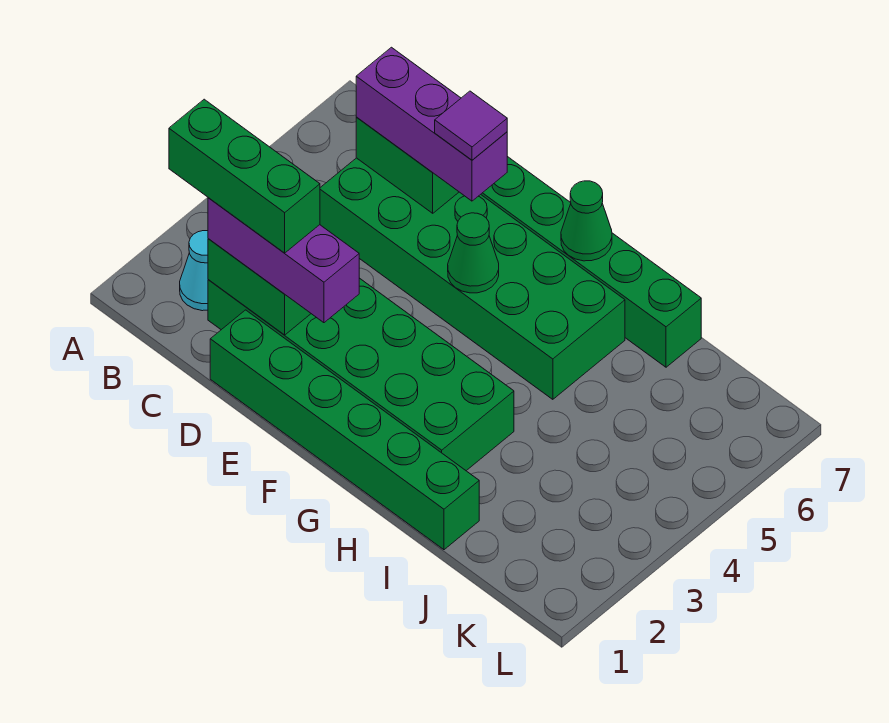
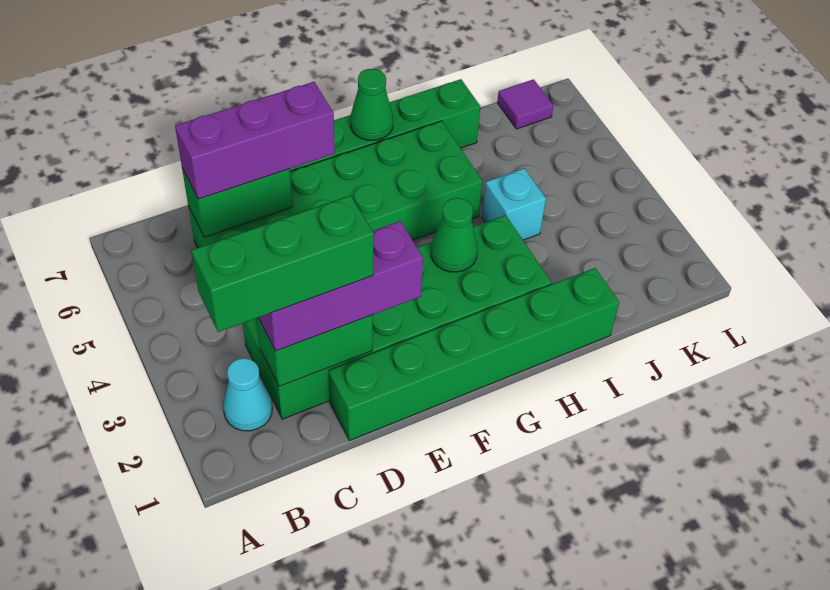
purple tile E6 level 4 -> purple tile K7 level 1
green cone F5 level 2 -> green cone G3 level 2
none -> cyan brick I4 level 1

